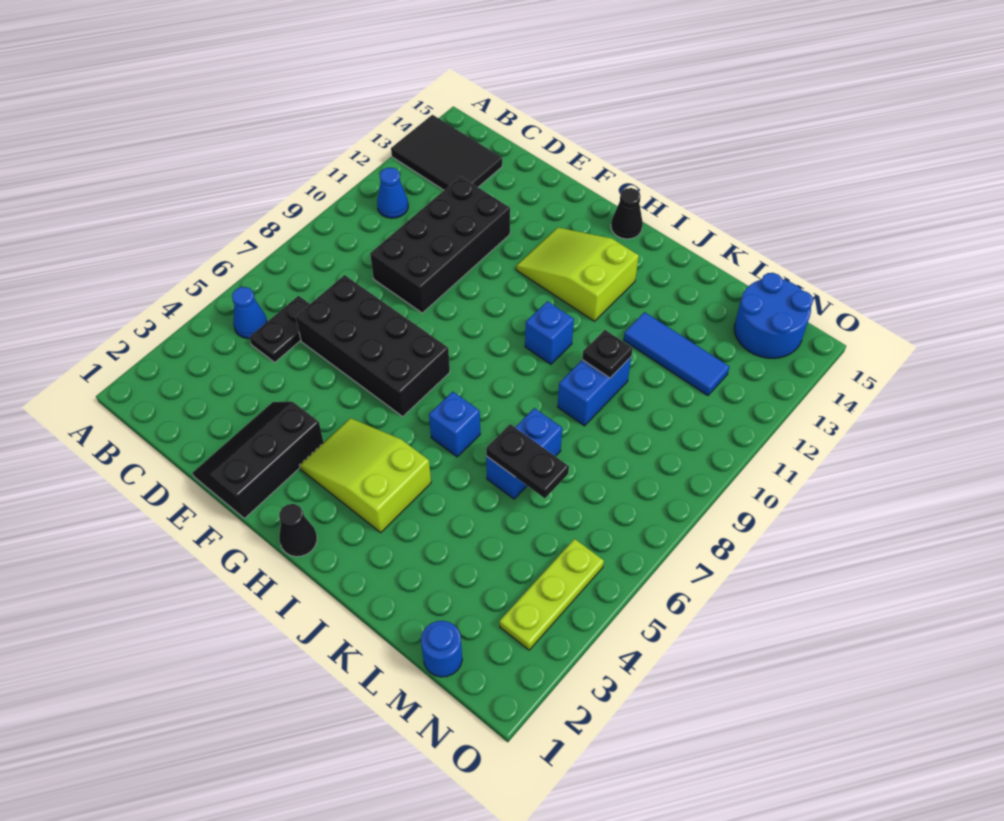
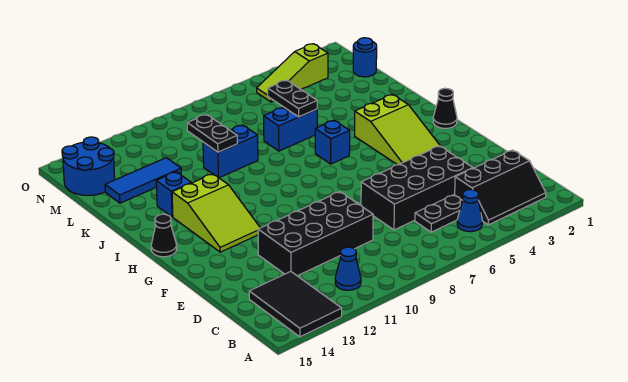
black brick D6:G7 level 1 -> black brick D4:E7 level 1
black slope E1:F3 level 1 top F -> black slope B2:C4 level 1 top C
blue brick I10 level 1 -> blue brick J13 level 1
black plate K10 level 2 -> black plate K10:L10 level 2
blue tile K12:M12 level 1 -> blue tile L12:L14 level 1
lime plate N3:N5 level 1 -> lime slope N3:N5 level 1 top 3

